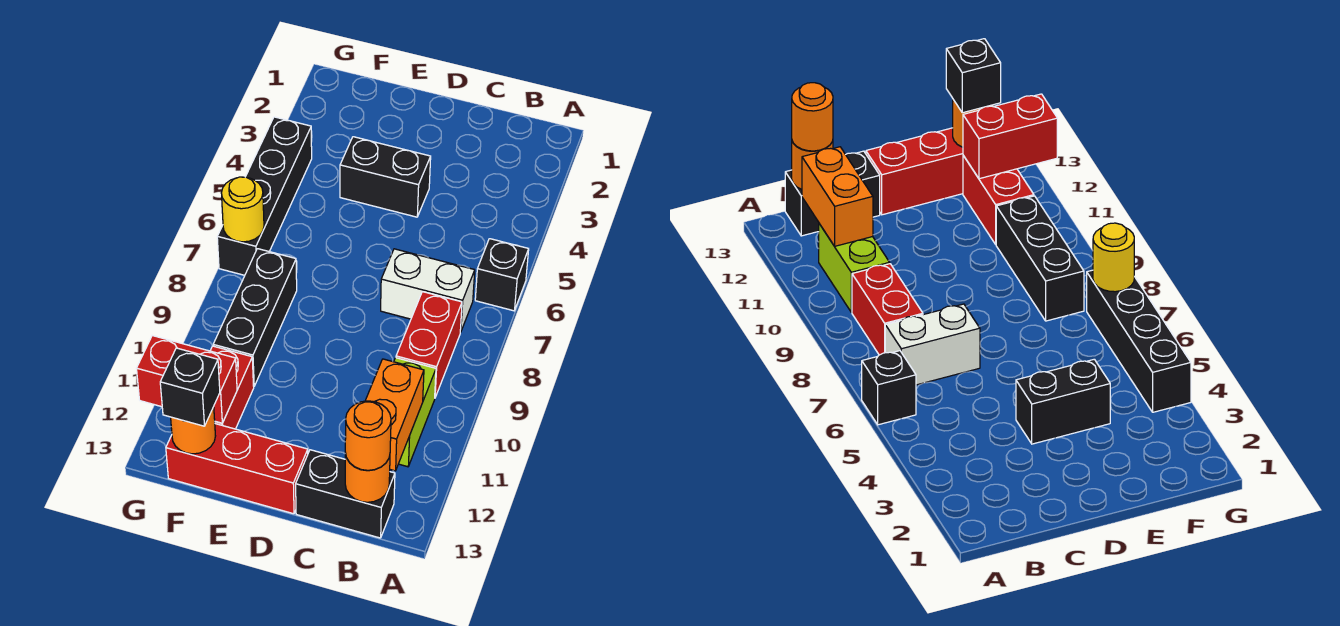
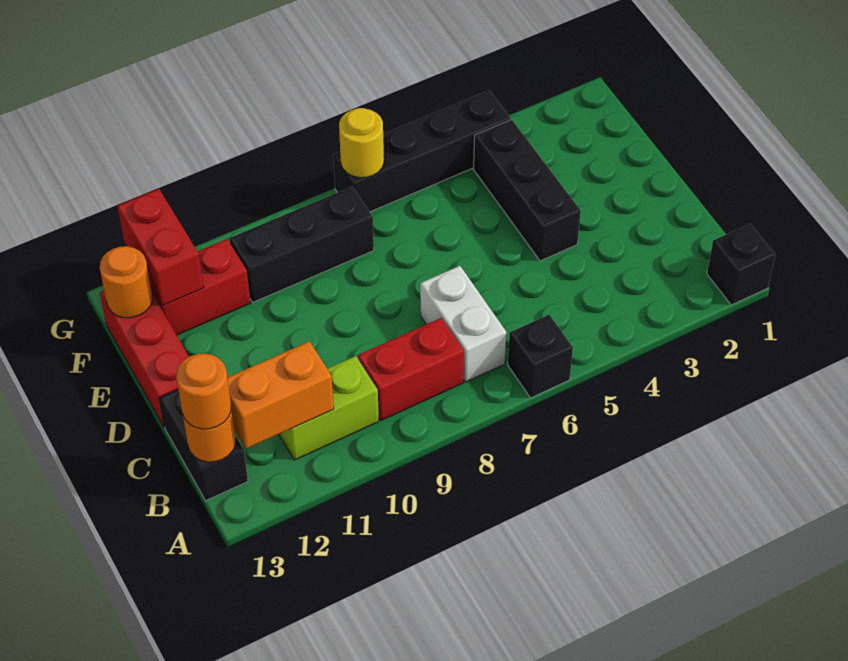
black brick D4:E4 level 1 -> black brick D4:F4 level 1
black brick F13 level 3 -> black brick A1 level 1

